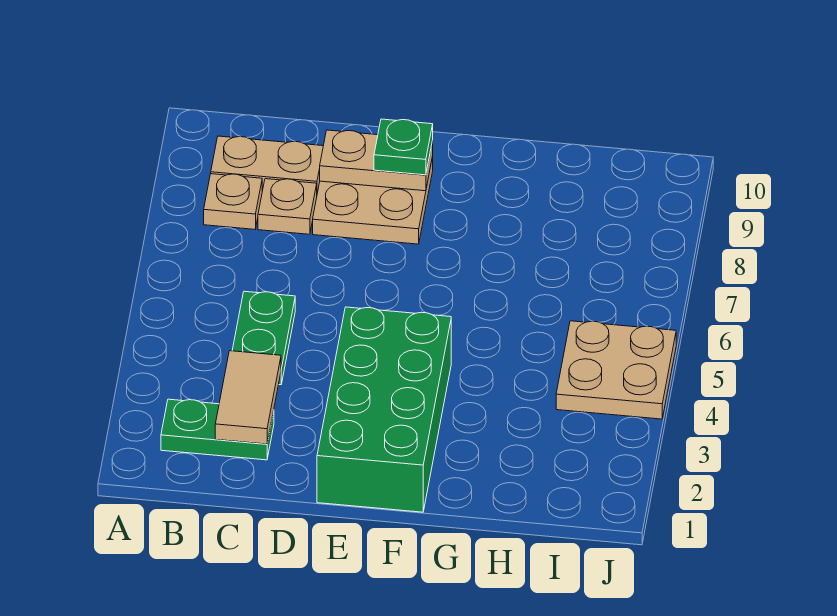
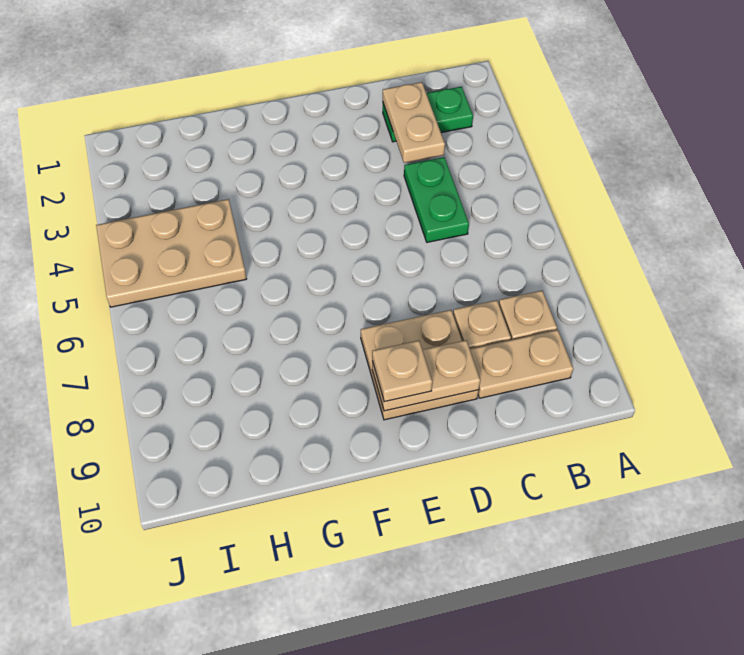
tan tile C2:C3 level 2 -> tan plate C2:C3 level 2
green brick E1:F4 level 1 -> none
green plate E9 level 3 -> tan plate E9 level 3
tan plate I4:J5 level 1 -> tan plate H4:J5 level 1

